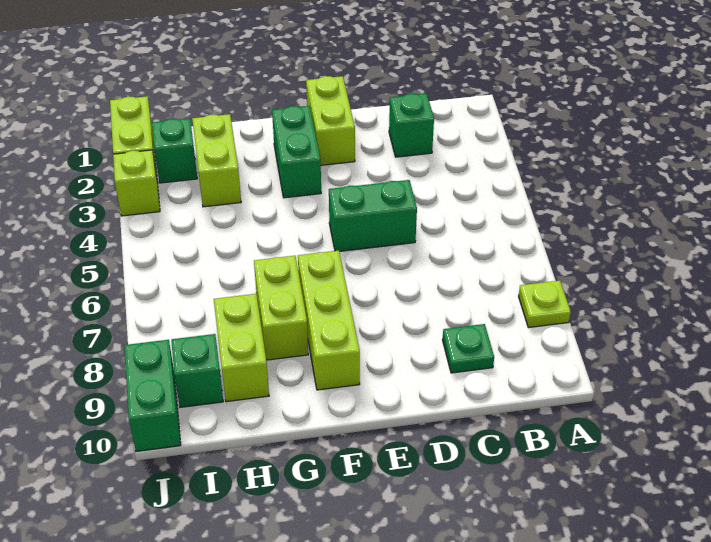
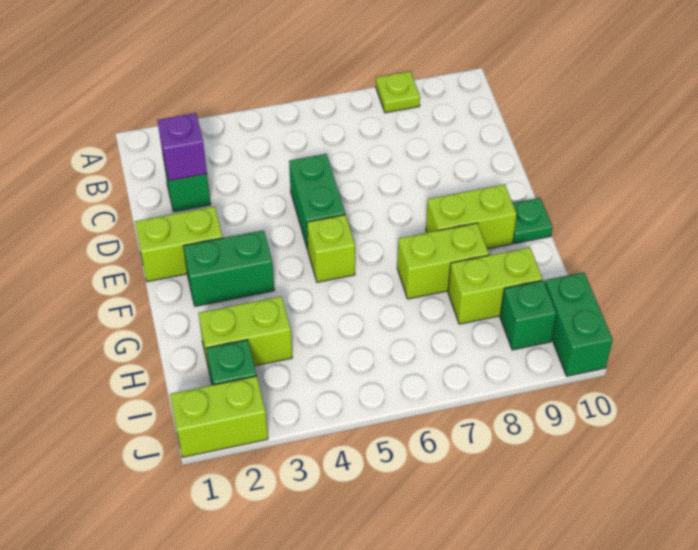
none -> purple brick C2 level 2
green plate C9 level 1 -> green plate F10 level 1
lime brick F7:F9 level 1 -> lime brick F8:F9 level 1
lime brick J3 level 1 -> lime brick F5 level 1
green brick J9:J10 level 1 -> green brick I10:J10 level 1

